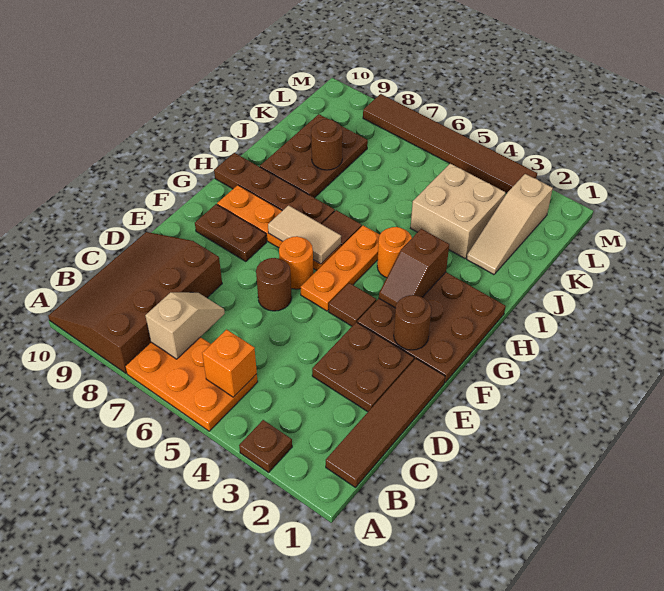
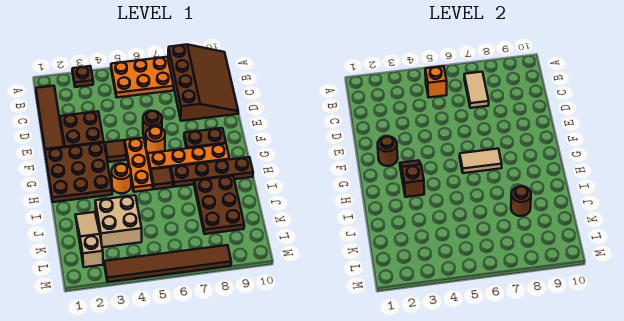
tan slope B7:C7 level 2 top B -> tan tile B7:C7 level 2

